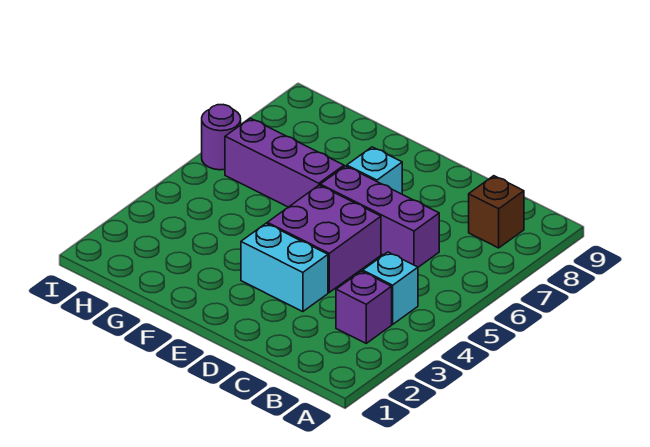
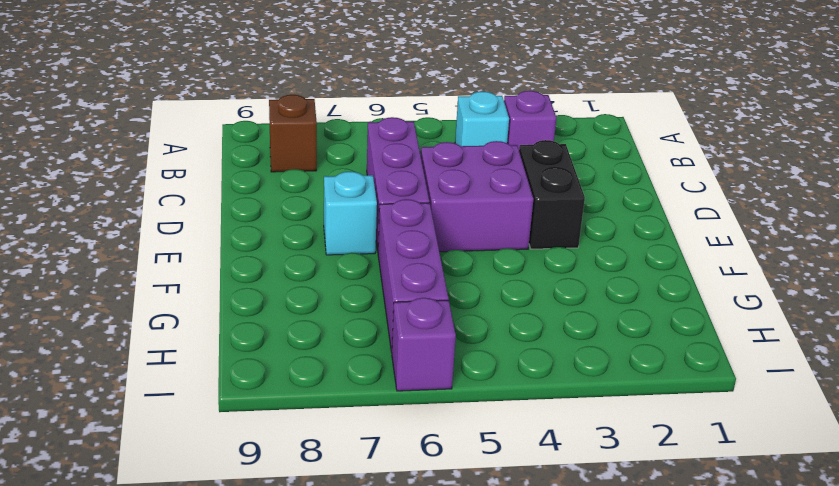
cyan brick D3:E3 level 1 -> black brick D3:E3 level 1
purple round brick I6 level 1 -> purple brick I6 level 1

